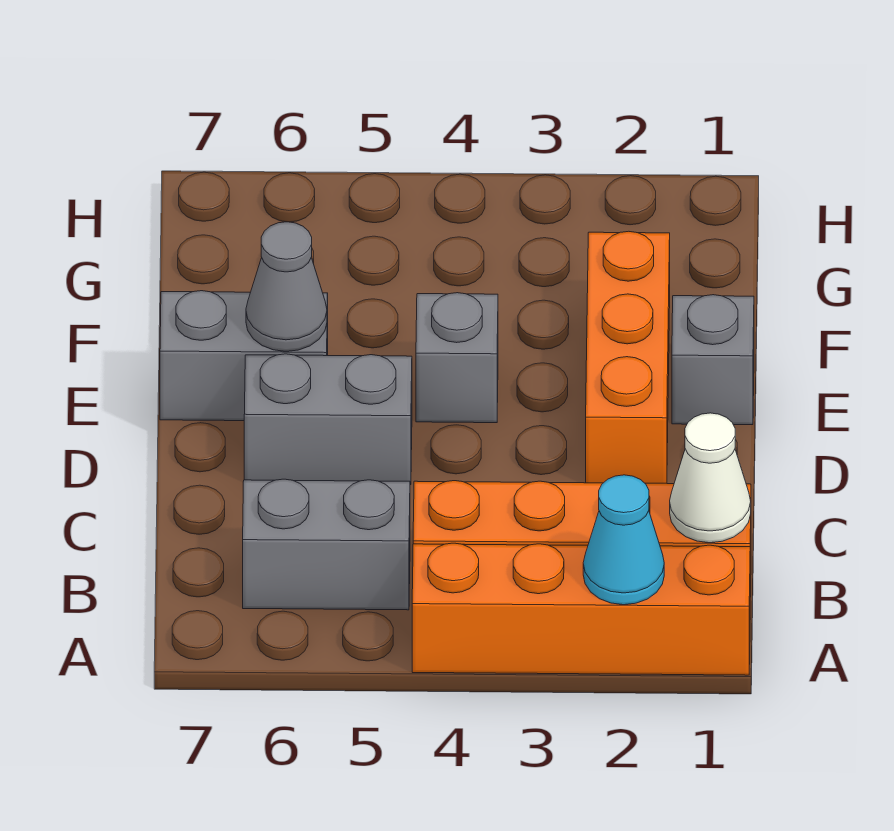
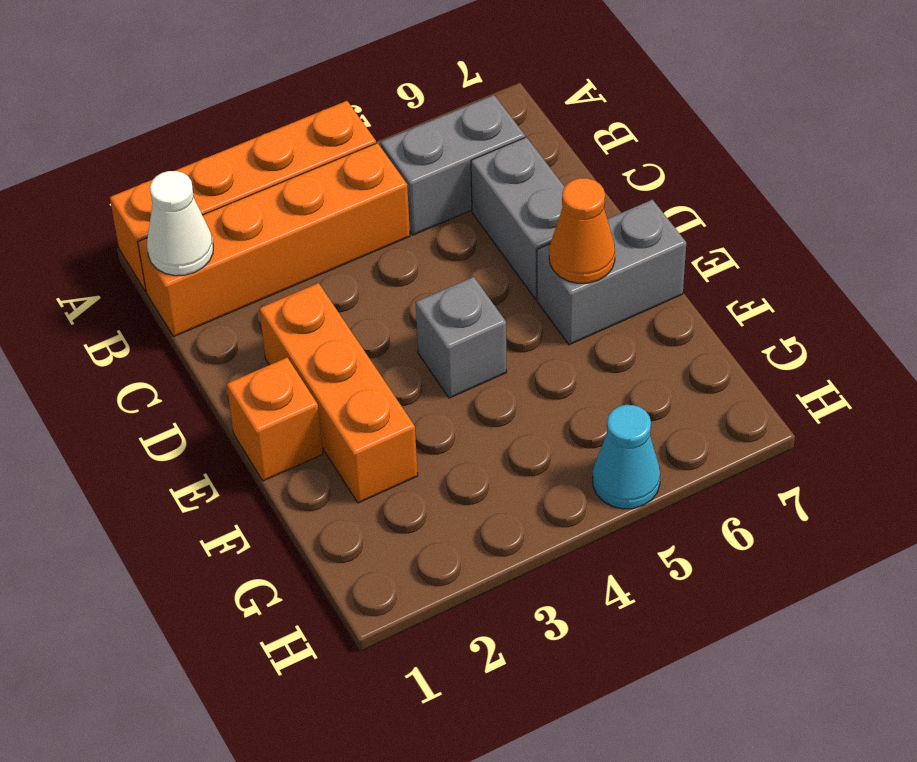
cyan cone A2 level 2 -> cyan cone H5 level 1
grey brick D5:D6 level 1 -> grey brick C6:D6 level 1
grey brick E1 level 1 -> orange brick E1 level 1
grey cone E6 level 2 -> orange cone E6 level 2

